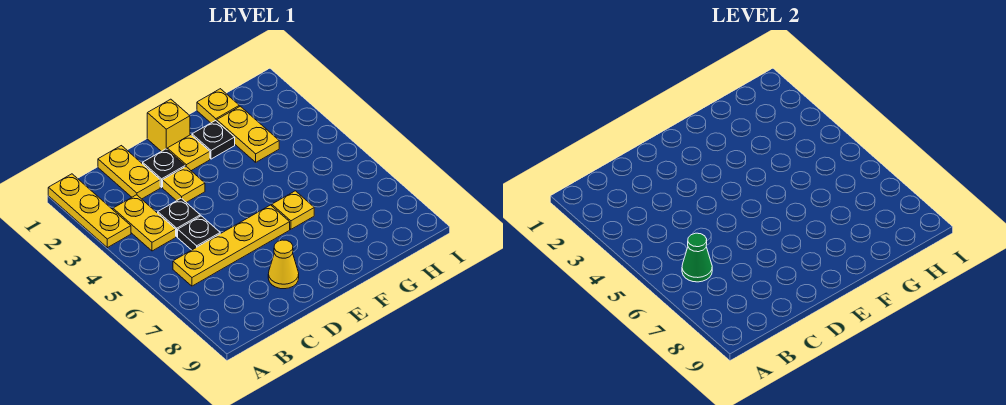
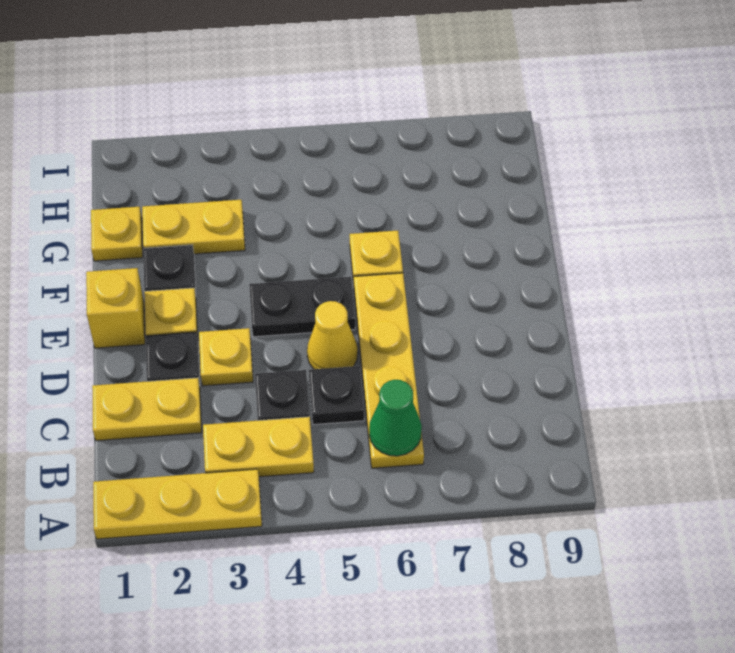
yellow cone D8 level 1 -> yellow cone D5 level 1
none -> black plate E4:E5 level 1

